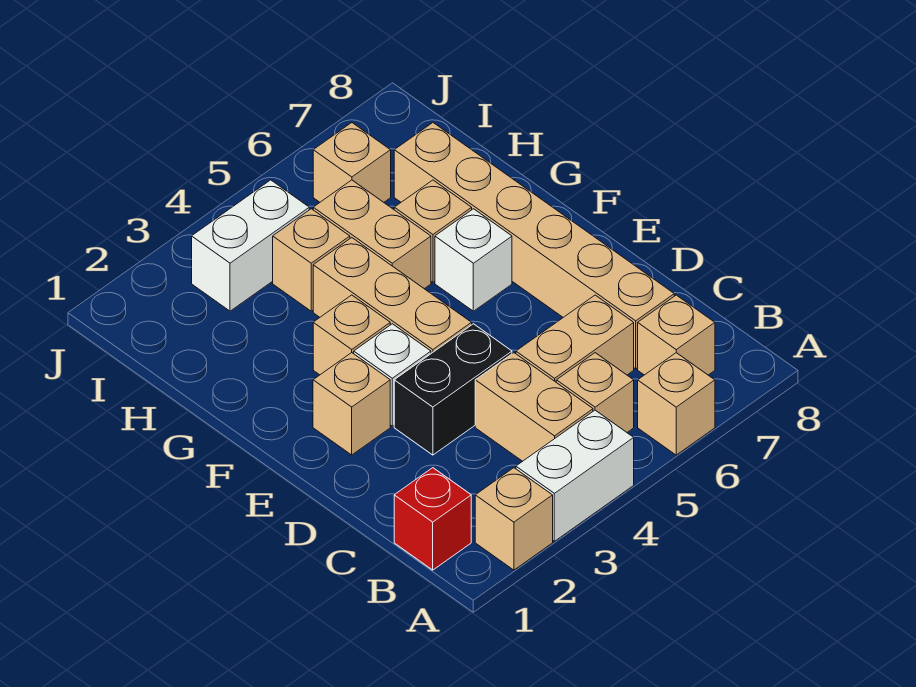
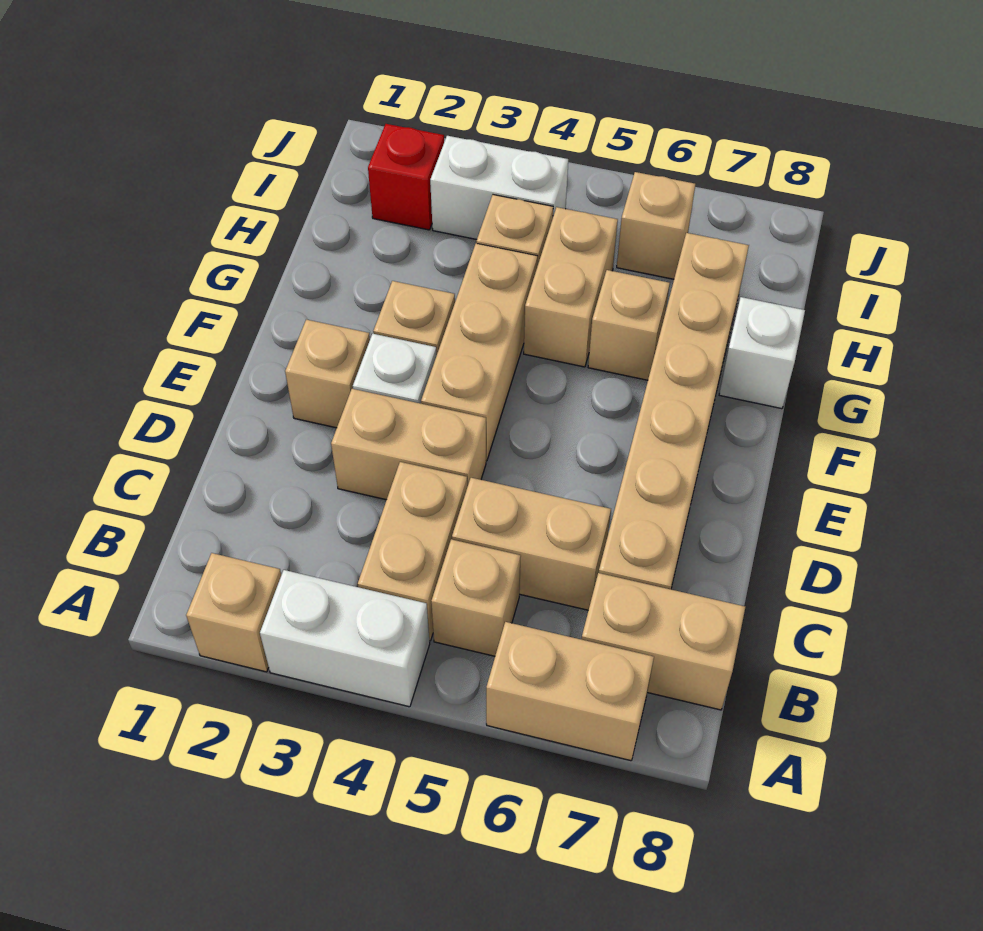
tan brick A6 level 1 -> tan brick A6:A7 level 1
red brick B1 level 1 -> red brick I2 level 1
tan brick B7 level 1 -> tan brick B7:B8 level 1
black brick D3:D4 level 1 -> tan brick D3:D4 level 1
white brick F6 level 1 -> white brick G8 level 1

